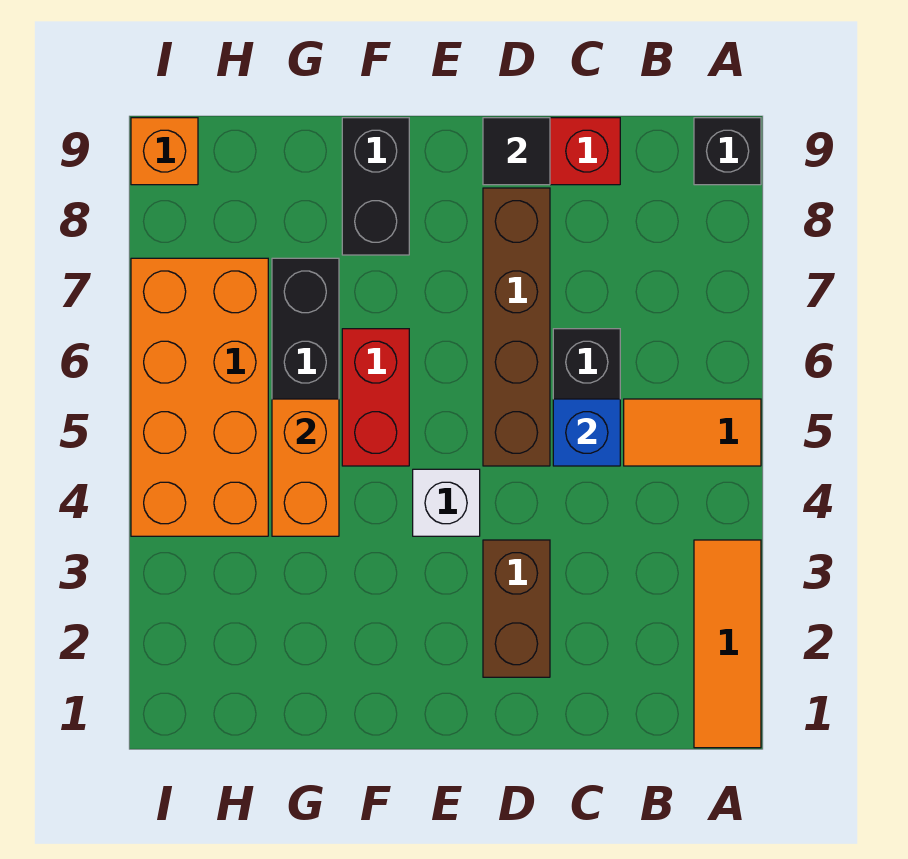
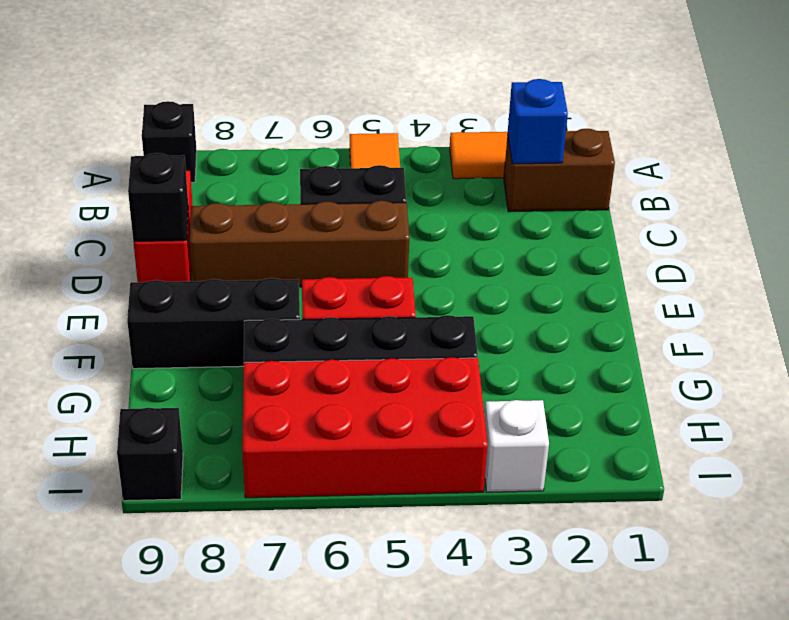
blue brick C5 level 2 -> blue brick B2 level 2
brown brick D2:D3 level 1 -> brown brick B1:B2 level 1
black tile D9 level 2 -> black brick D9 level 2
white brick E4 level 1 -> white brick I3 level 1
black brick F8:F9 level 1 -> black brick F7:F9 level 1
orange brick G4:G5 level 2 -> none
orange brick H4:I7 level 1 -> red brick H4:I7 level 1
orange brick I9 level 1 -> black brick I9 level 1

